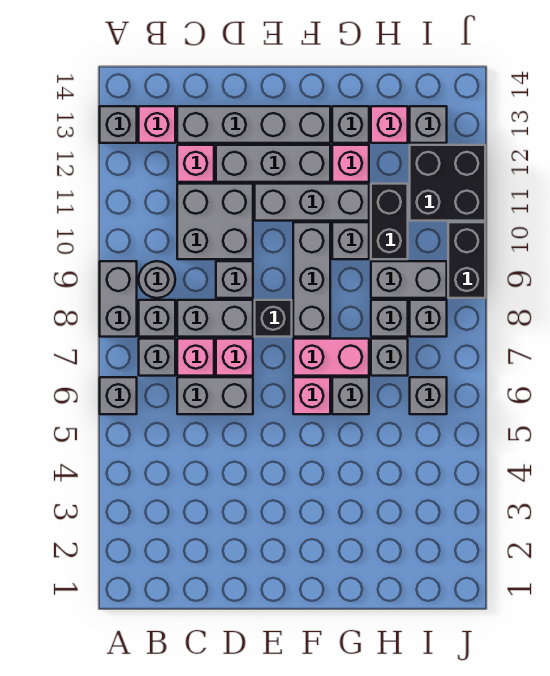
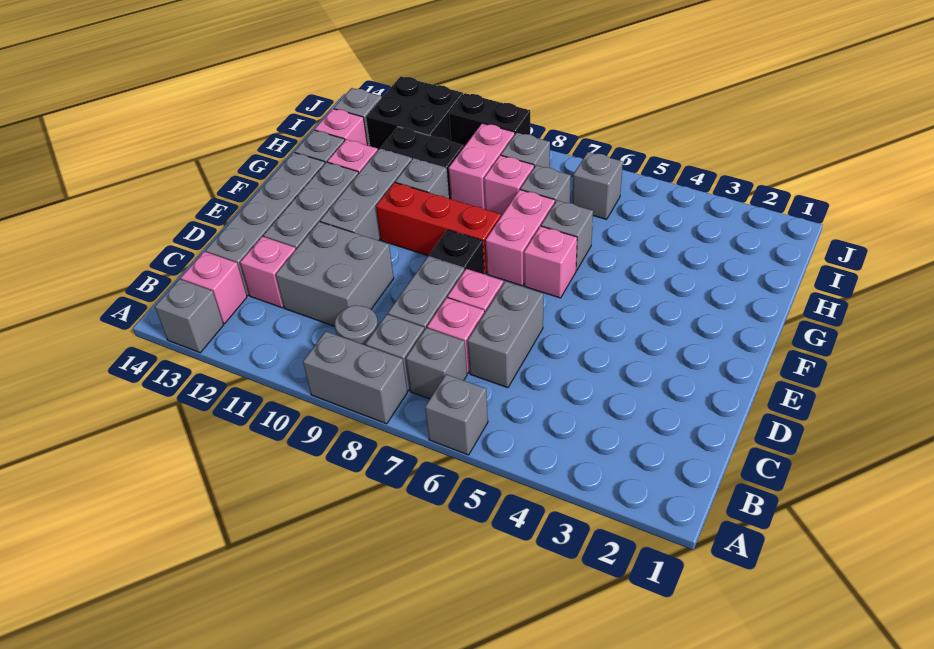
grey brick D9 level 1 -> none
grey brick F8:F10 level 1 -> red brick F8:F10 level 1
grey brick H8 level 1 -> pink brick H8 level 1
grey brick H9:I9 level 1 -> pink brick H9:I9 level 1

